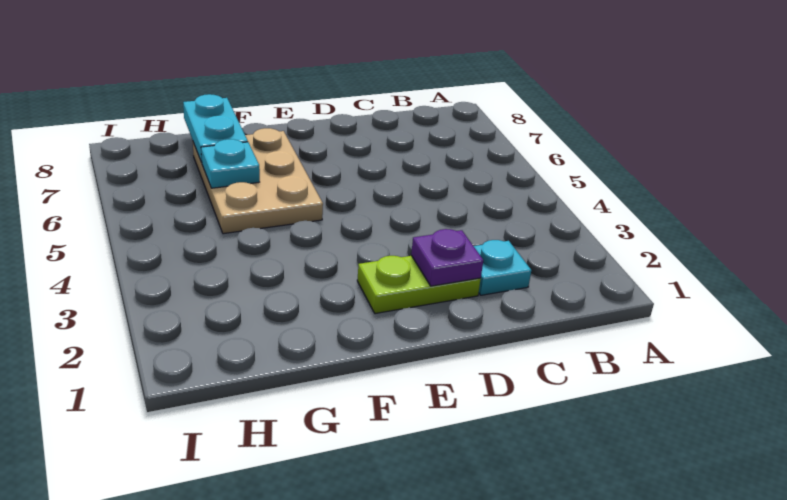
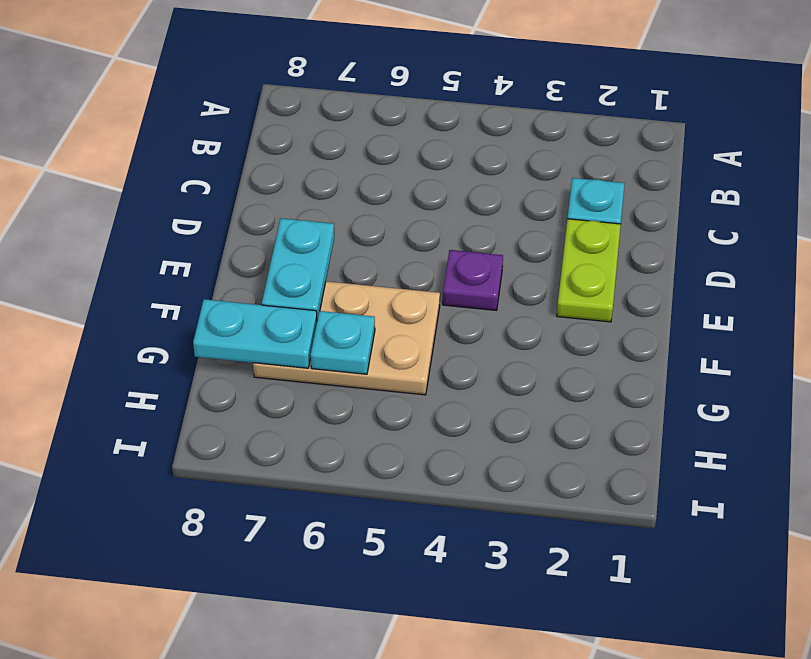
purple plate D2 level 2 -> purple plate E4 level 1
none -> cyan plate E7:F7 level 2

